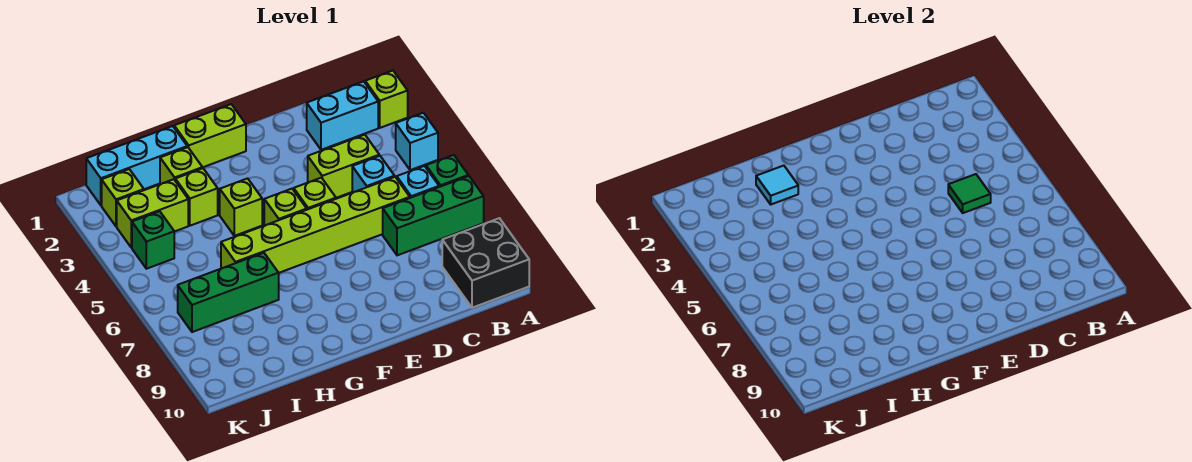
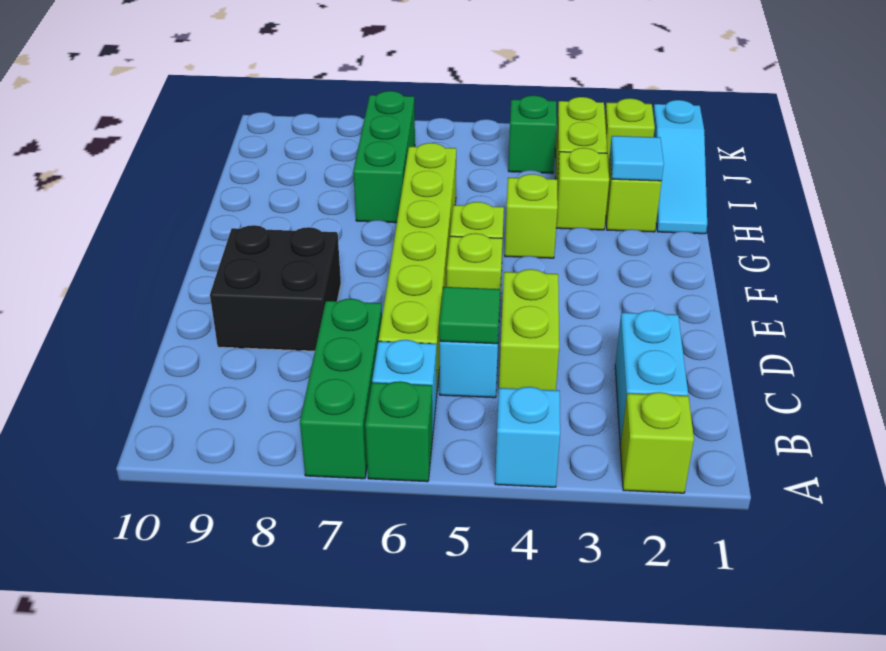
black brick A9:B10 level 1 -> black brick D8:E9 level 1
lime brick F1:G1 level 1 -> none
cyan brick H1:J1 level 1 -> cyan slope H1:J1 level 1 top J

